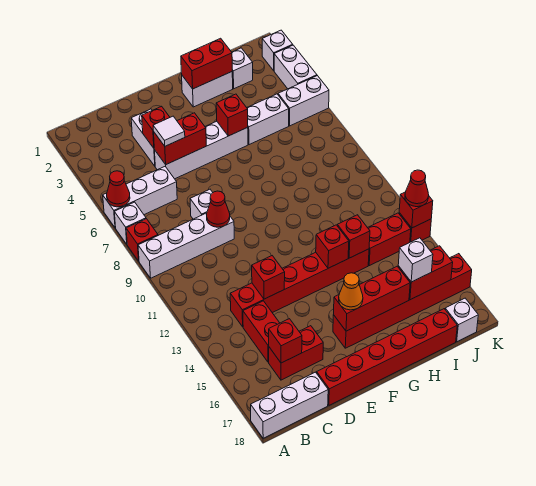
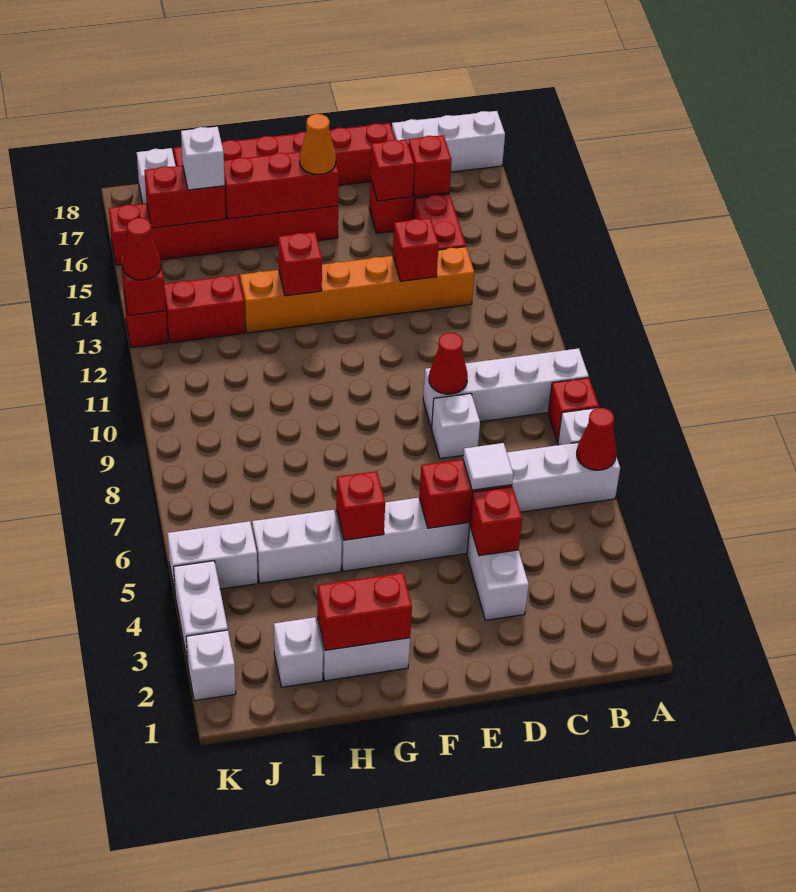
red brick C13:H13 level 1 -> orange brick C13:H13 level 1
red brick H13 level 2 -> red brick D16 level 2

